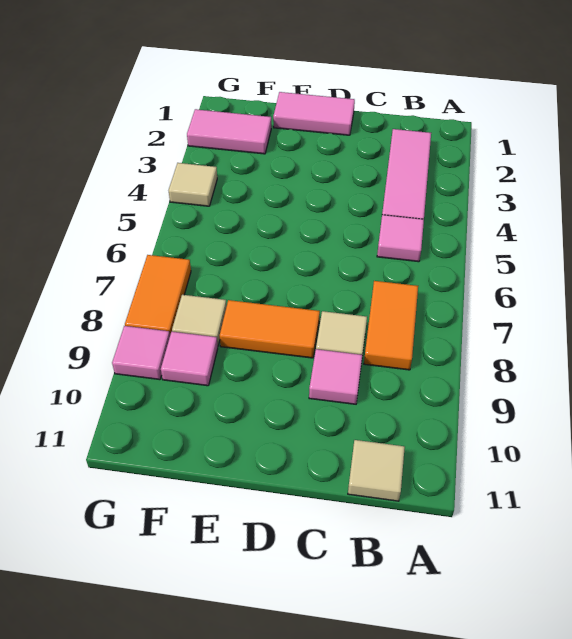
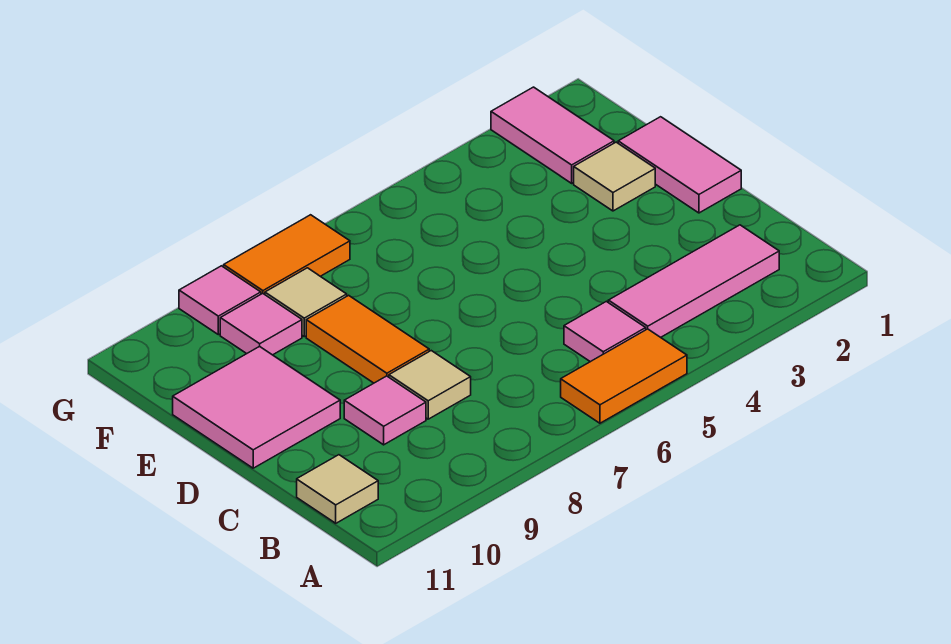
orange tile B7:B8 level 1 -> orange tile A5:A6 level 1
none -> pink tile D10:E11 level 1
tan tile G4 level 1 -> tan tile E2 level 1

